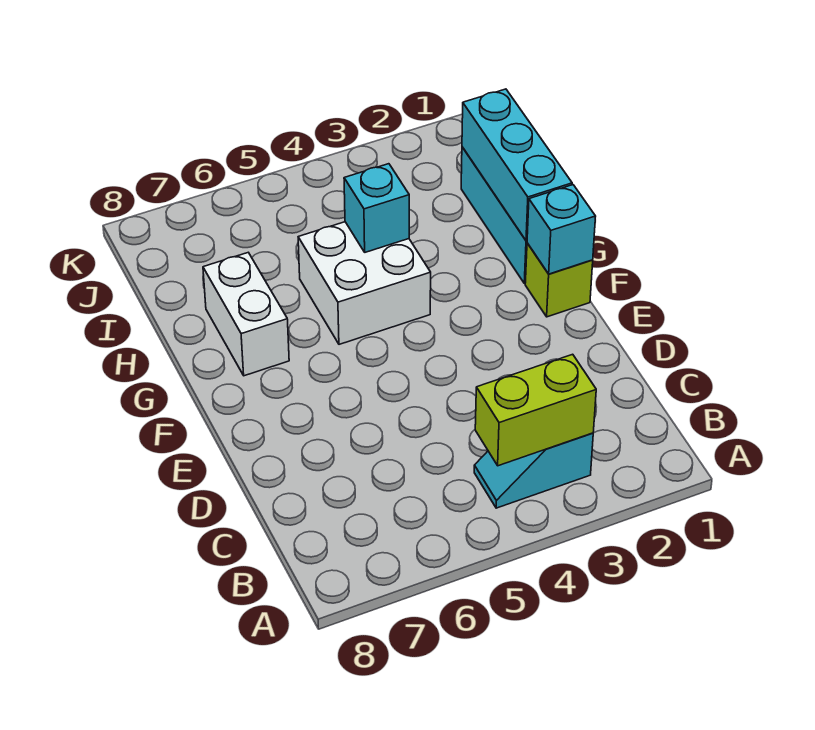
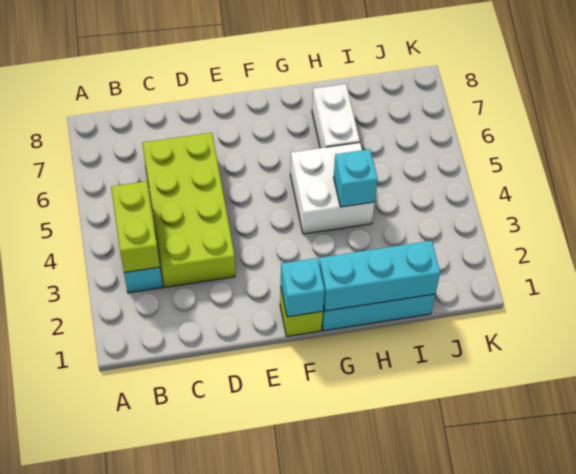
none -> lime brick C3:D6 level 1
white brick G7:H7 level 1 -> white brick H6:H7 level 1

